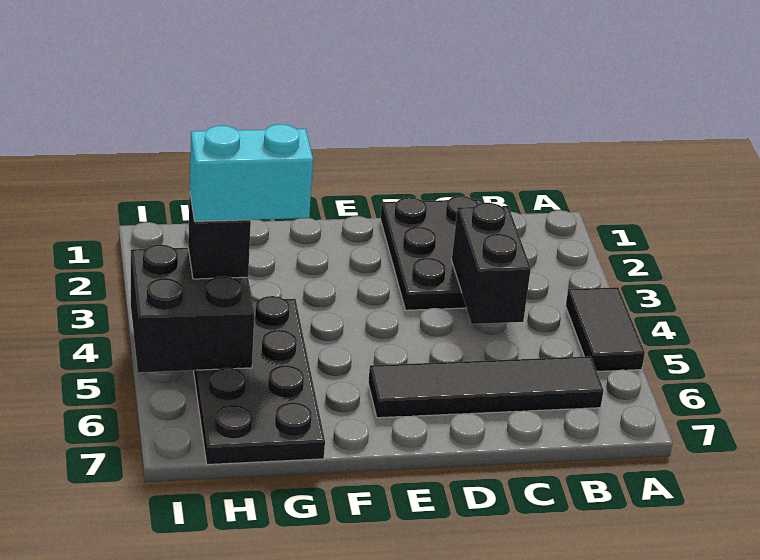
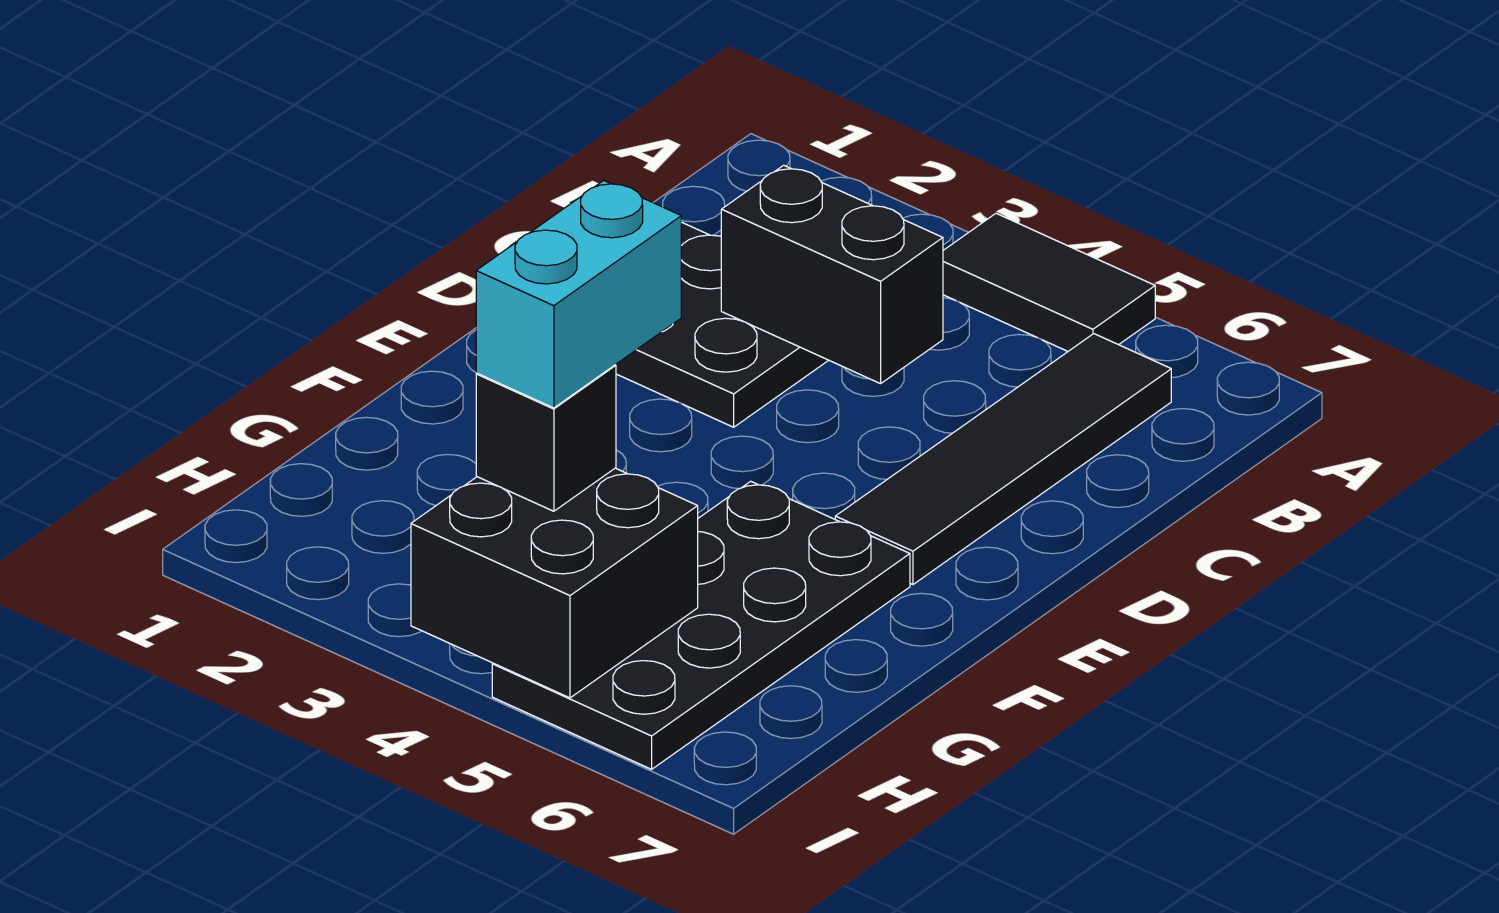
black plate G4:H7 level 1 -> black plate F5:I6 level 1

